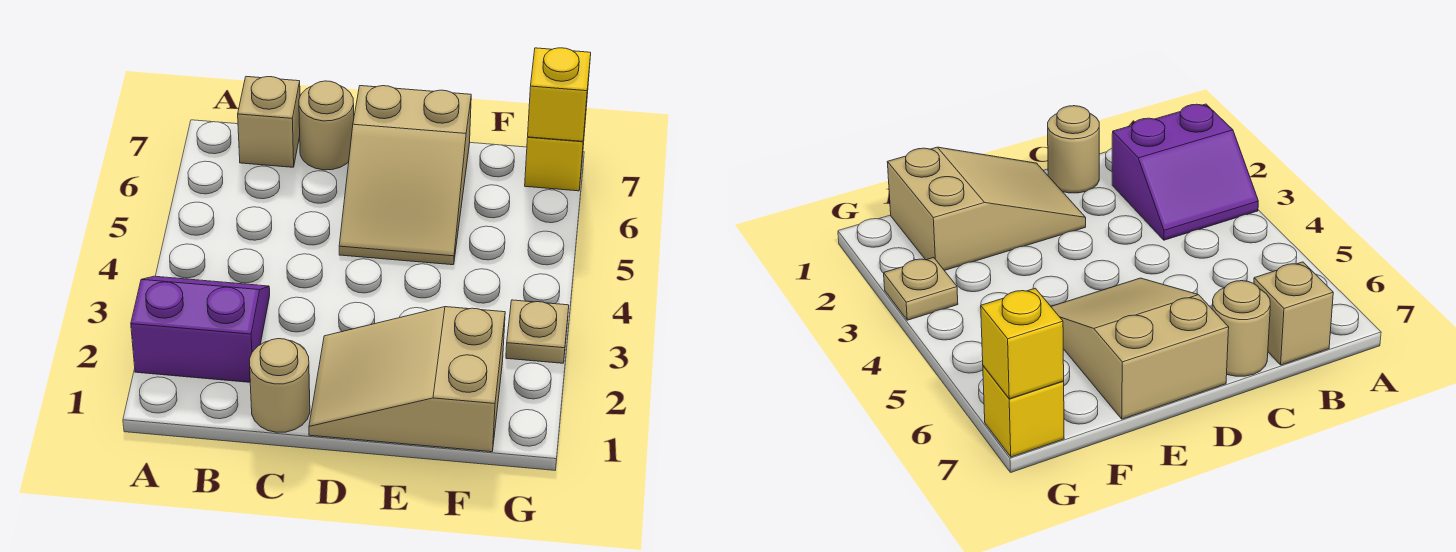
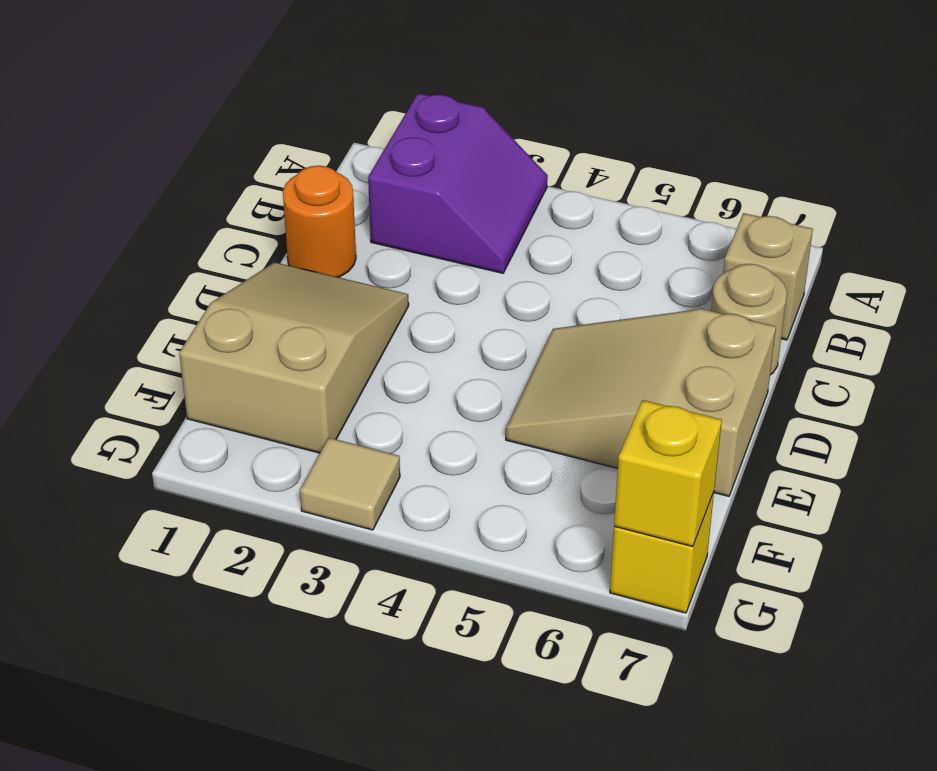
tan round brick C1 level 1 -> orange round brick C1 level 1
tan plate G3 level 1 -> tan tile G3 level 1

